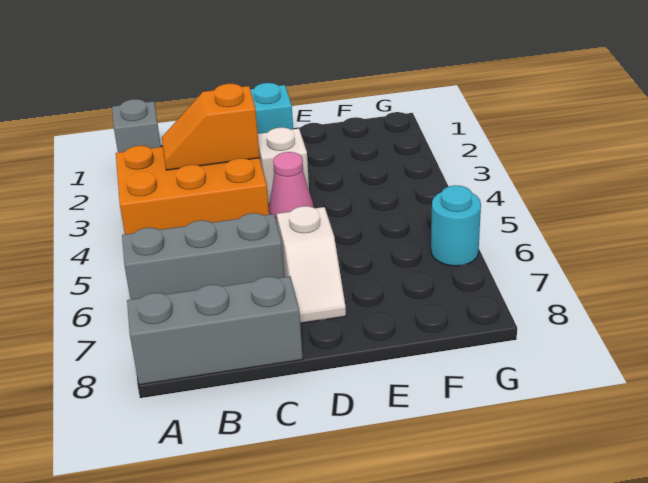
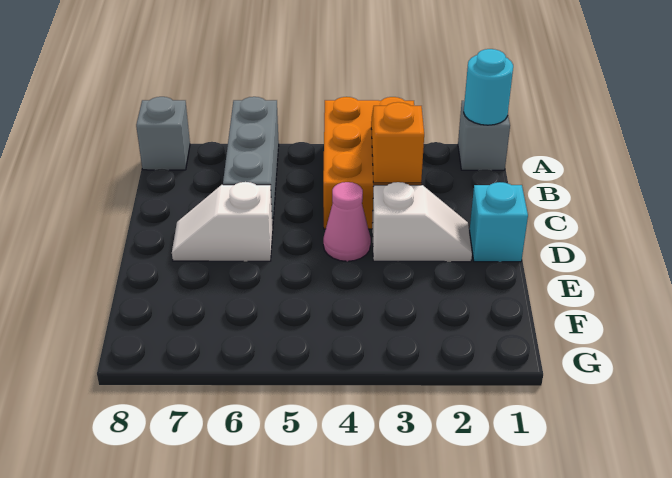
grey brick A8:C8 level 1 -> grey brick A8 level 1
cyan round brick G6 level 1 -> cyan round brick A1 level 2

